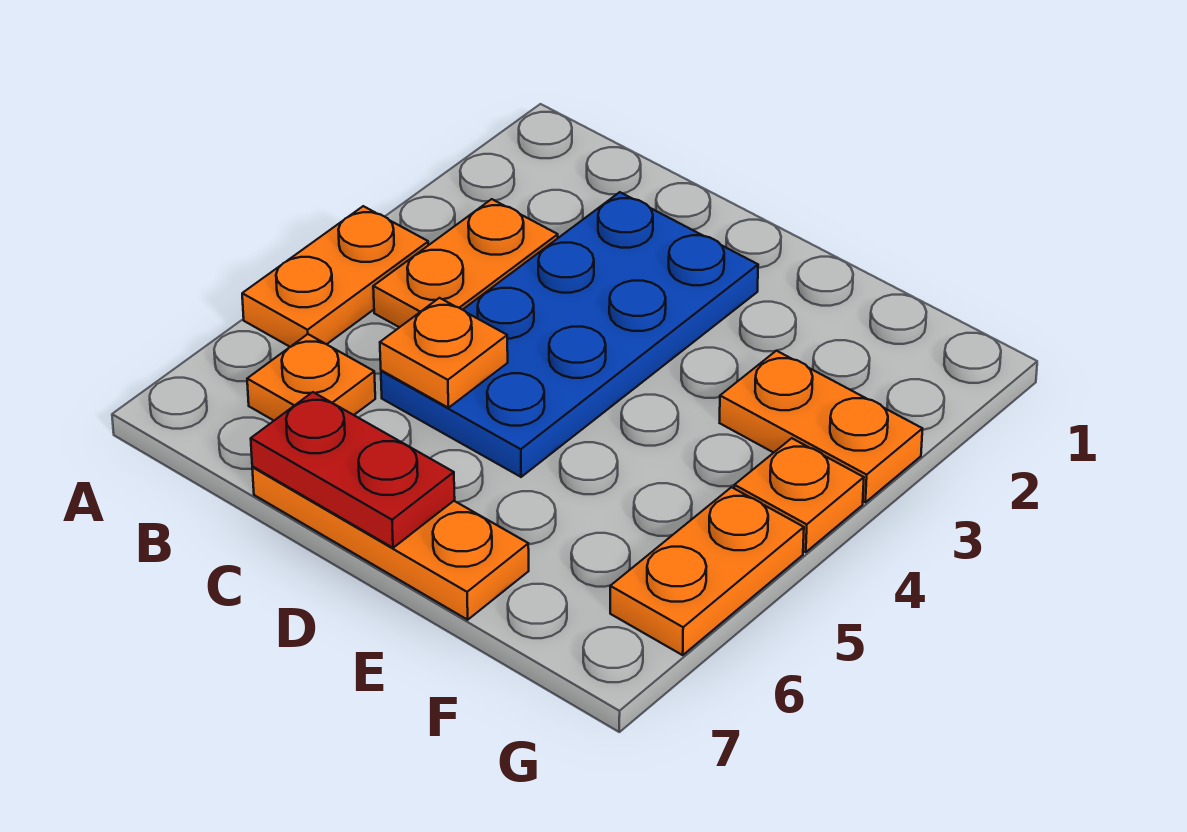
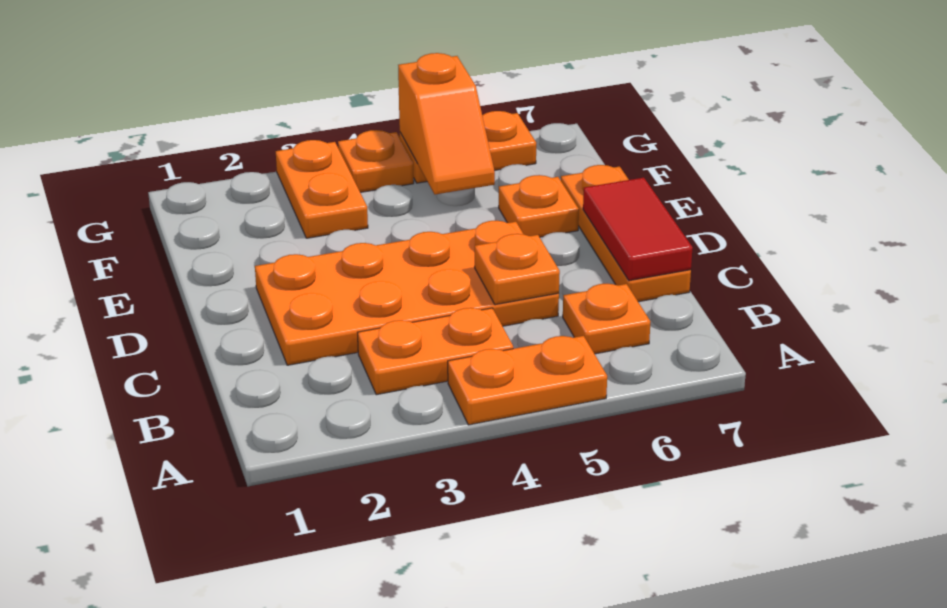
blue plate C2:D5 level 1 -> orange plate C2:D5 level 1
red plate C7:D7 level 2 -> red tile C7:D7 level 2
none -> orange plate E6 level 1
none -> orange slope F5:G5 level 2 top G

